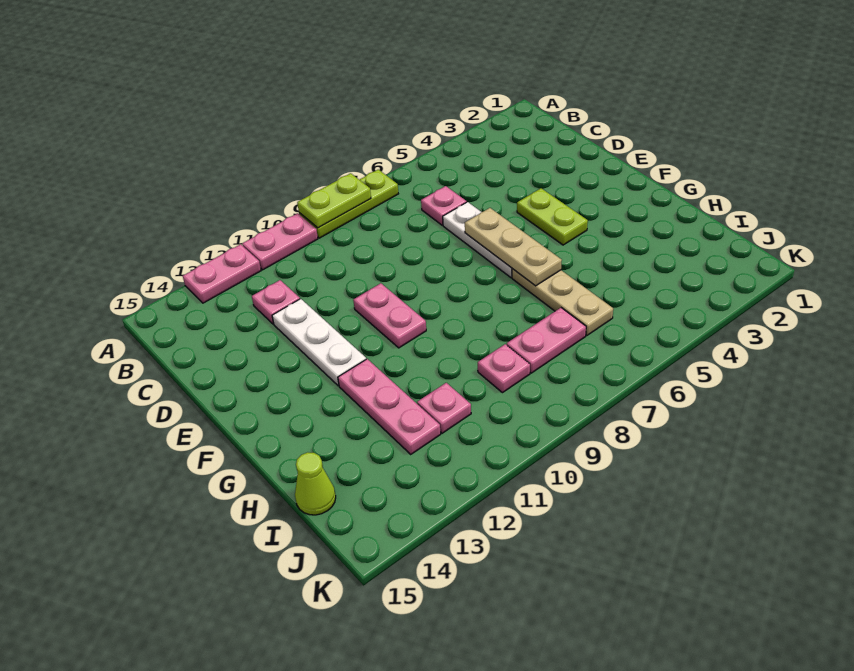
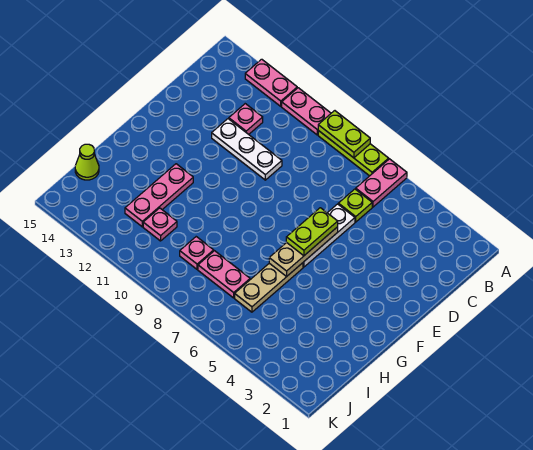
pink plate C6 level 1 -> lime plate C6 level 1
white plate D12:F12 level 1 -> white plate D10:D12 level 1
lime plate E4:F4 level 1 -> lime plate E6:F6 level 3
pink plate E10:F10 level 1 -> pink plate A6:B6 level 1

